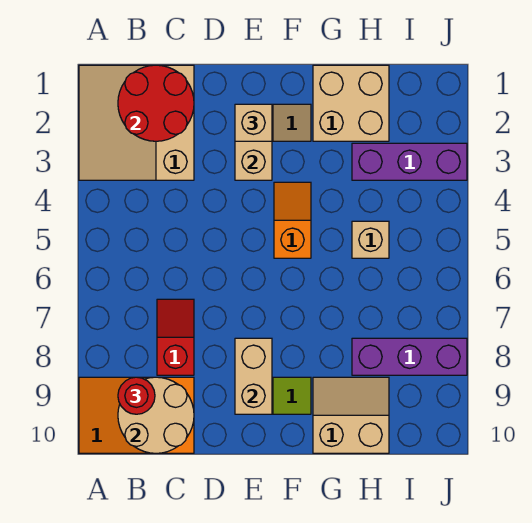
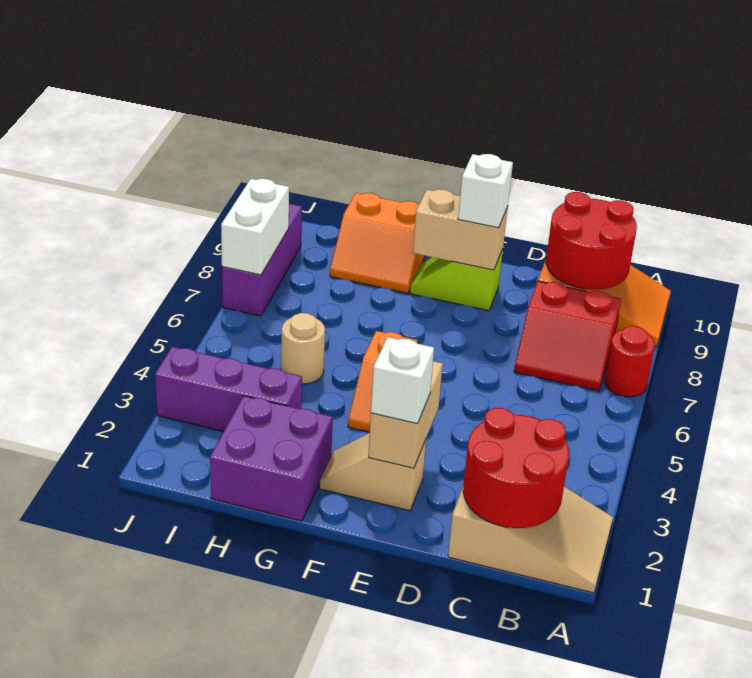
tan slope A1:C3 level 1 top C -> tan slope A1:C2 level 1 top C
tan round brick B9:C10 level 2 -> red round brick B9:C10 level 2
red round brick B9 level 3 -> red round brick A7 level 1
red slope C7:C8 level 1 top 8 -> red slope B7:C8 level 1 top 8
tan brick E2 level 3 -> white brick E2 level 3
tan brick E8:E9 level 2 -> tan brick E9:F9 level 2
none -> white brick E9 level 3
tan brick G1:H2 level 1 -> purple brick G1:H2 level 1
tan slope G9:H10 level 1 top 10 -> orange slope G9:H10 level 1 top 10
tan brick H5 level 1 -> tan round brick H5 level 1
purple brick H8:J8 level 1 -> purple brick J7:J9 level 1
none -> white brick J7:J8 level 2

